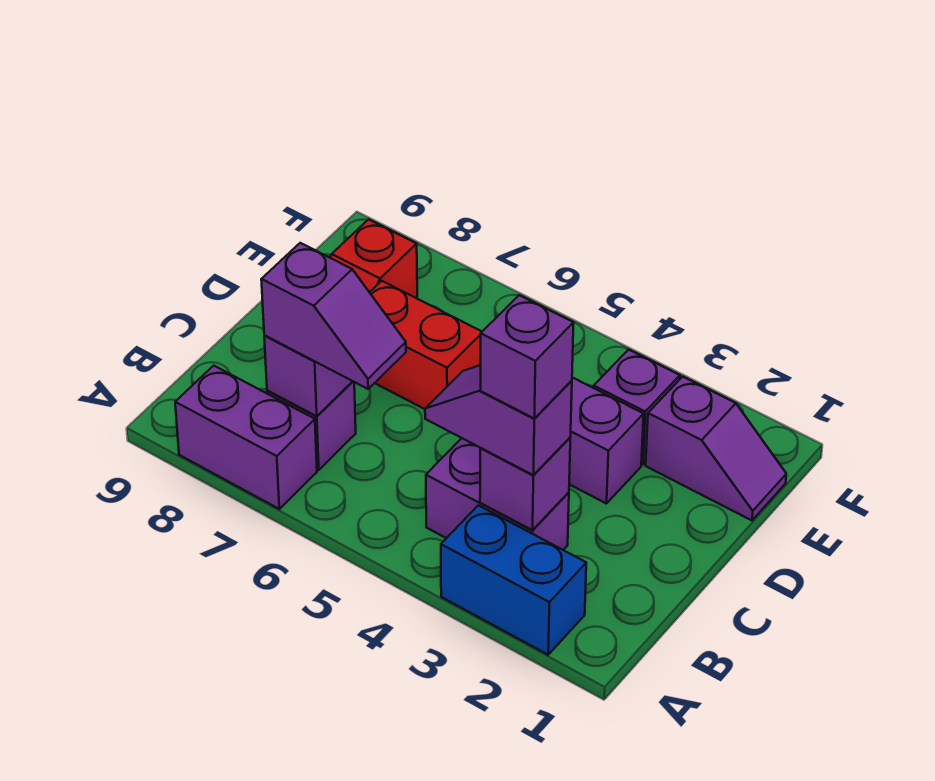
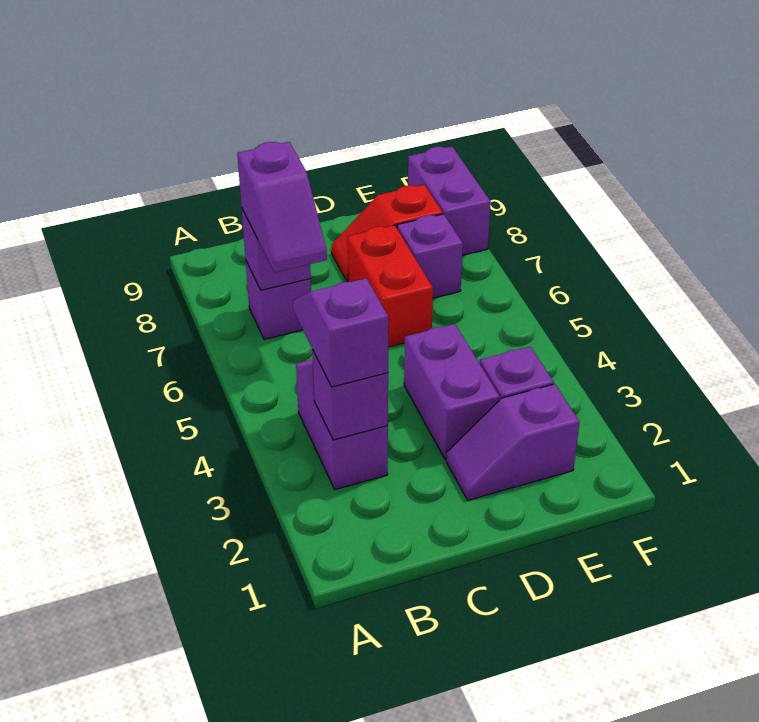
blue brick A2:A3 level 1 -> none
purple brick A7:A8 level 1 -> purple brick F8:F9 level 1
purple brick B3 level 4 -> purple brick E7 level 1
purple slope E1:E2 level 1 top 2 -> purple slope D2:E2 level 1 top E

